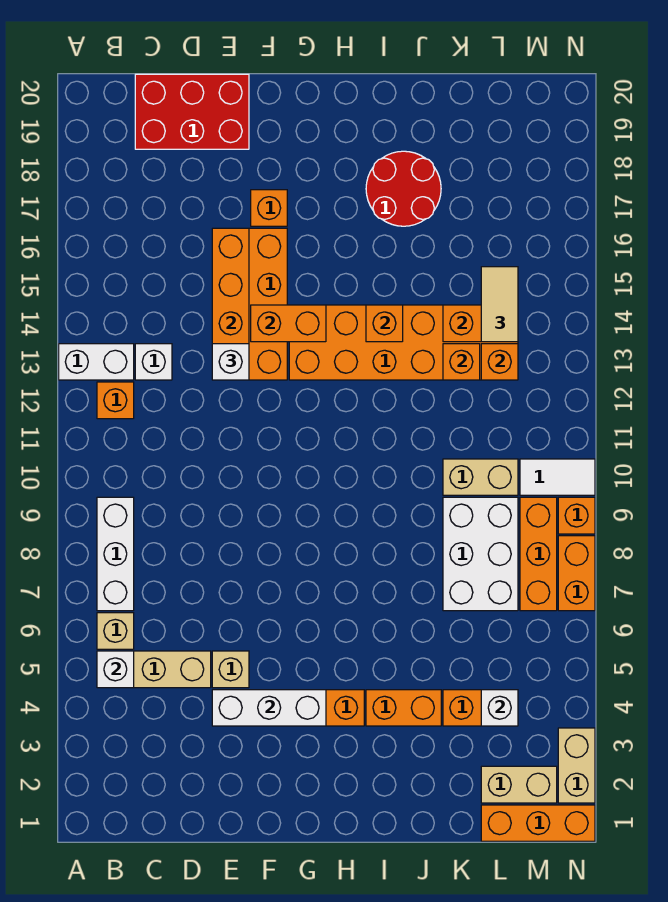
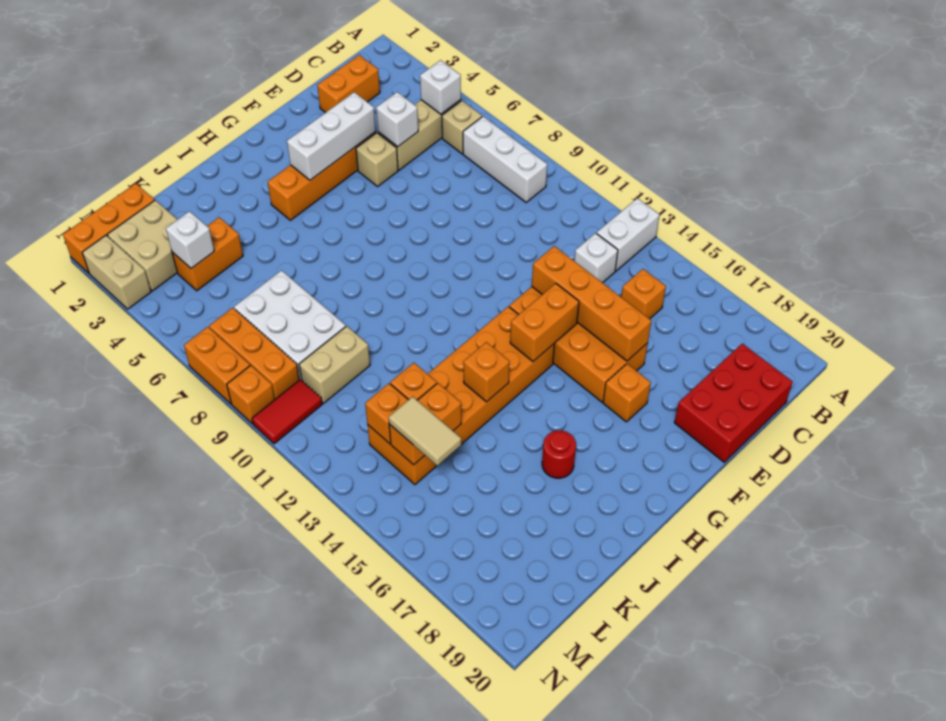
orange brick B12 level 1 -> orange brick C15 level 1
white brick E13 level 3 -> white brick D5 level 2
orange brick I4:J4 level 1 -> orange brick C2:D2 level 1
red round brick I17:J18 level 1 -> red round brick I17 level 1
tan brick L2:M2 level 1 -> tan brick L2:M3 level 1
white tile M10:N10 level 1 -> red tile M10:N10 level 1

